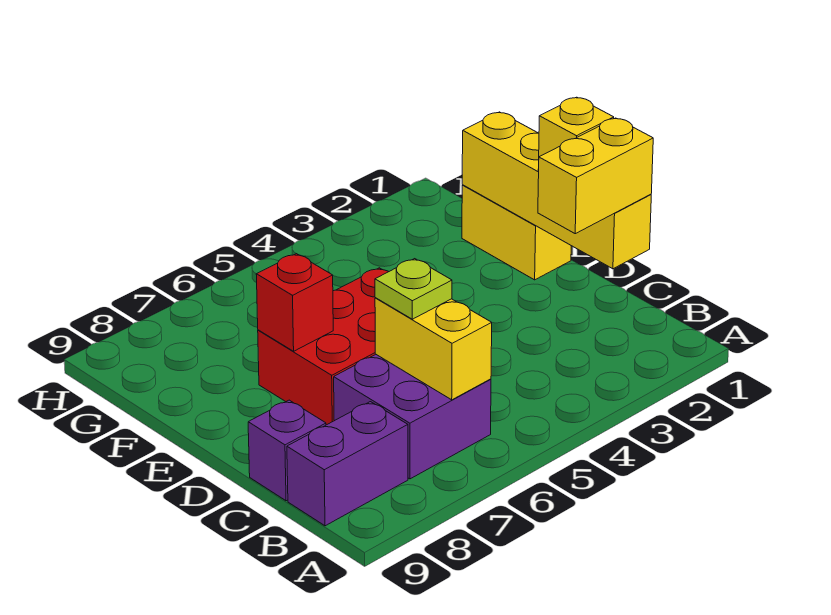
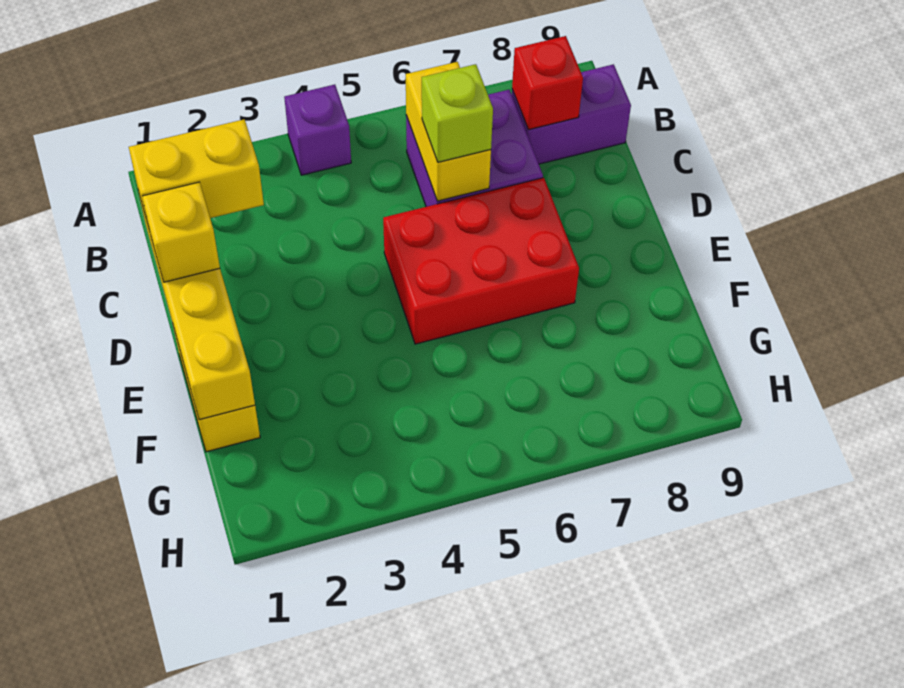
lime plate C6 level 3 -> lime brick C6 level 3
purple brick C9 level 1 -> purple brick A4 level 1
red brick E7 level 2 -> red brick B8 level 2

